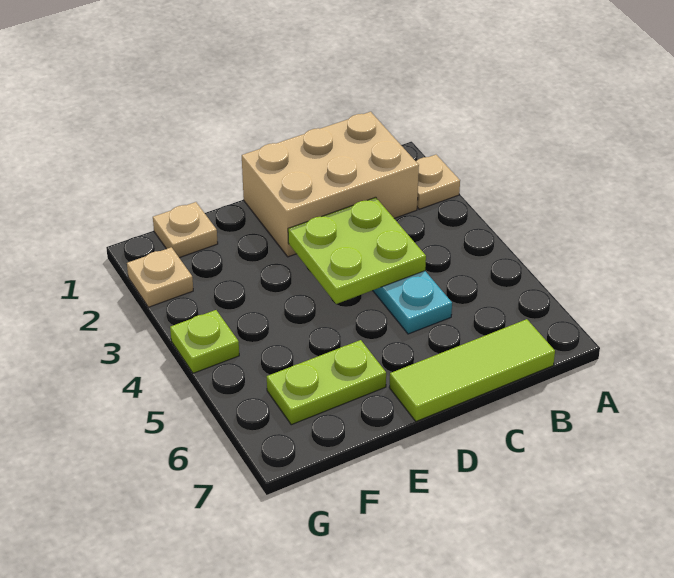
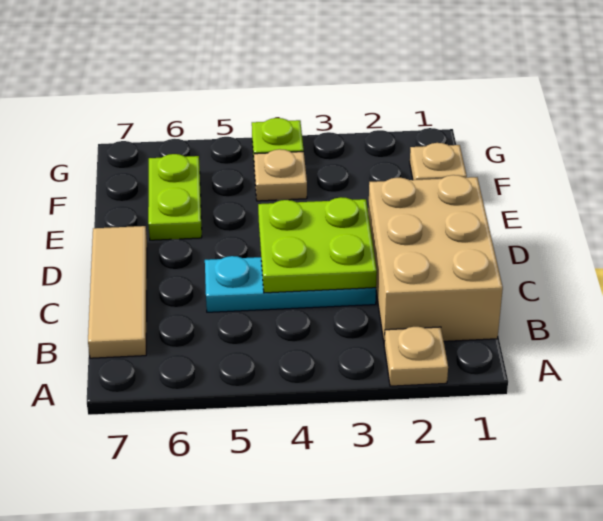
lime tile B7:D7 level 1 -> tan tile B7:D7 level 1
tan plate G2 level 1 -> tan plate F4 level 1

